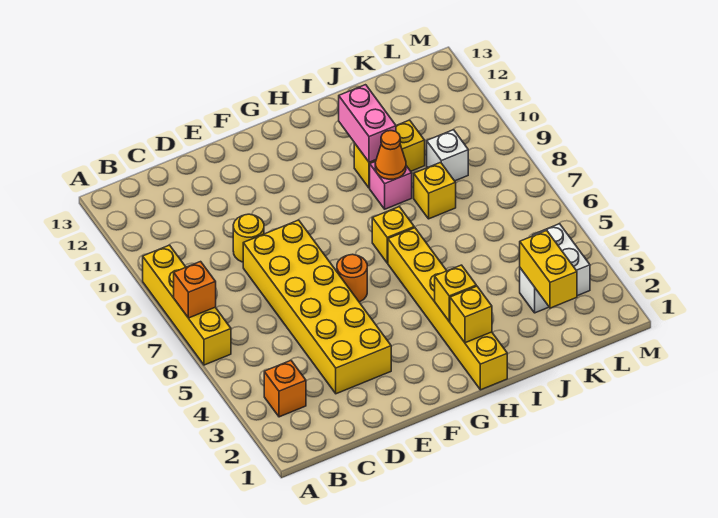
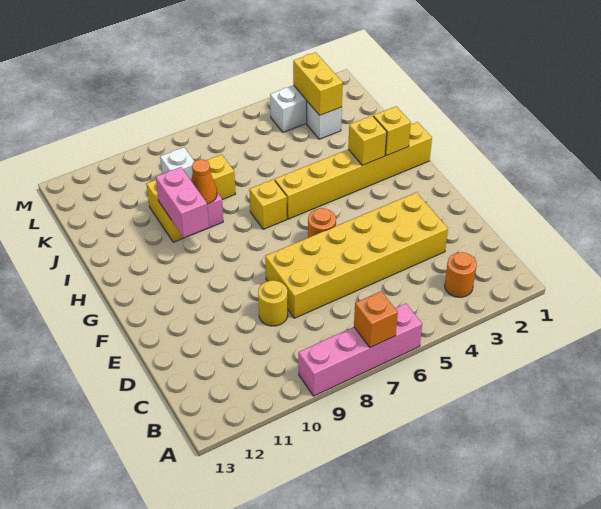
yellow brick A6:A9 level 1 -> pink brick A6:A9 level 1
orange brick B3 level 1 -> orange round brick B3 level 1
pink brick I10:I11 level 2 -> pink brick H10:I10 level 2
yellow brick K2:K3 level 2 -> yellow brick K3:L3 level 2

